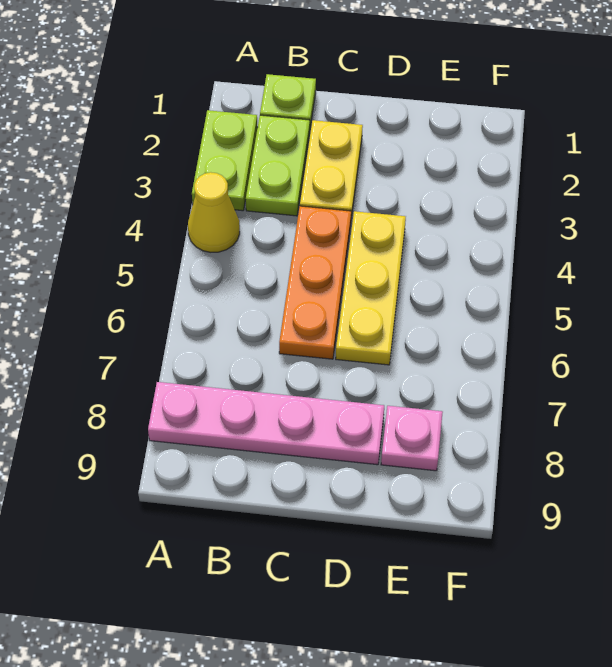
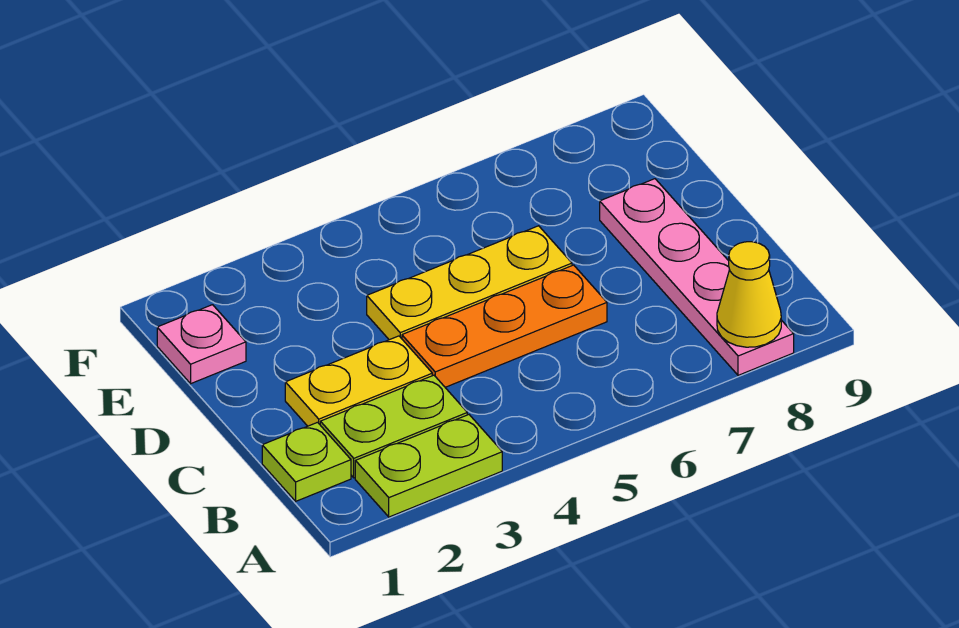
yellow cone A4 level 1 -> yellow cone A8 level 2
pink plate E8 level 1 -> pink plate E1 level 1

